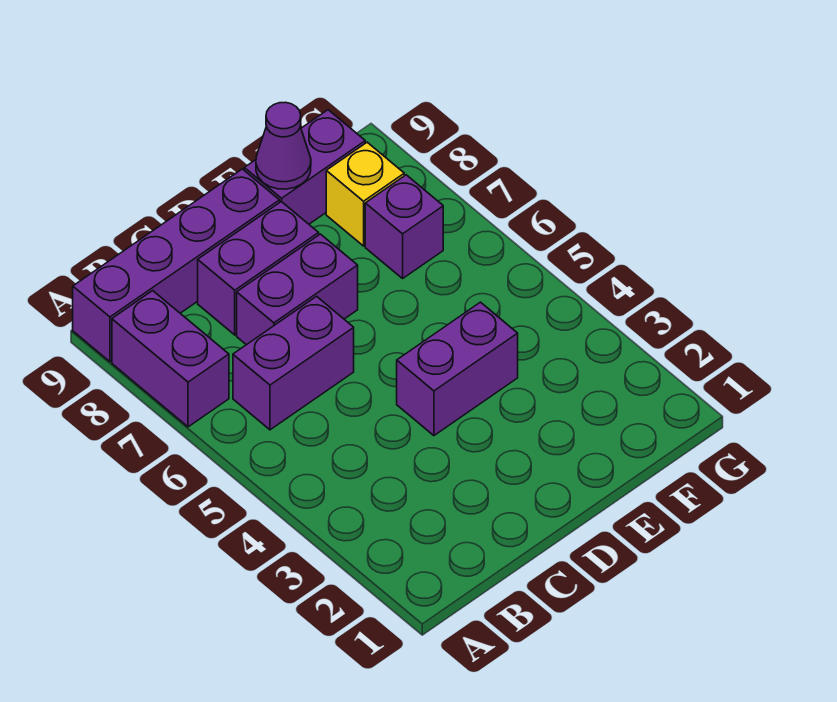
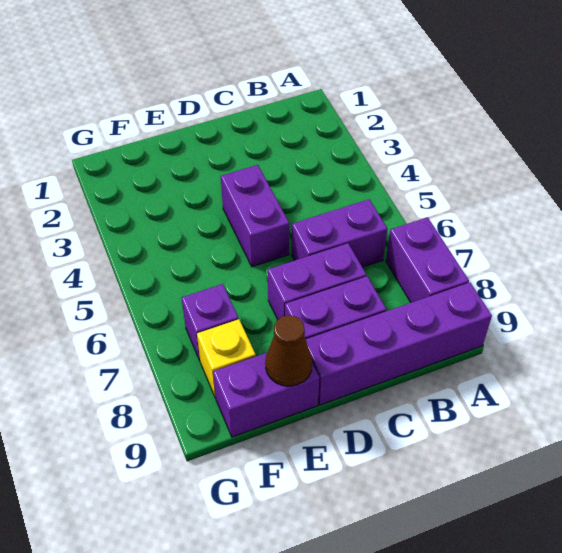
purple brick D4:E4 level 1 -> purple brick D4:D5 level 1
purple cone E9 level 2 -> brown cone E9 level 2

